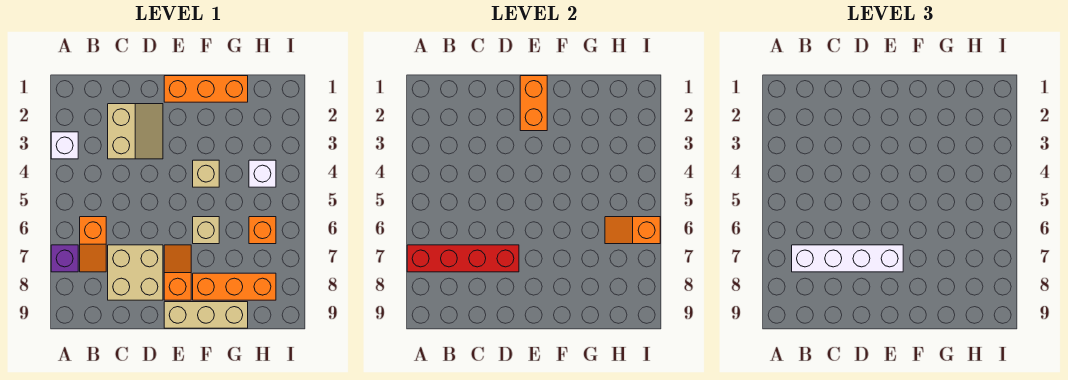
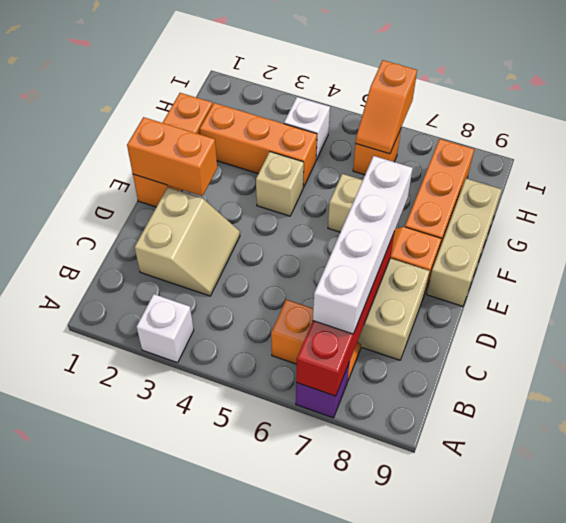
tan slope C2:D3 level 1 top C -> tan slope C2:D3 level 1 top 2
none -> orange brick G2:G4 level 1

